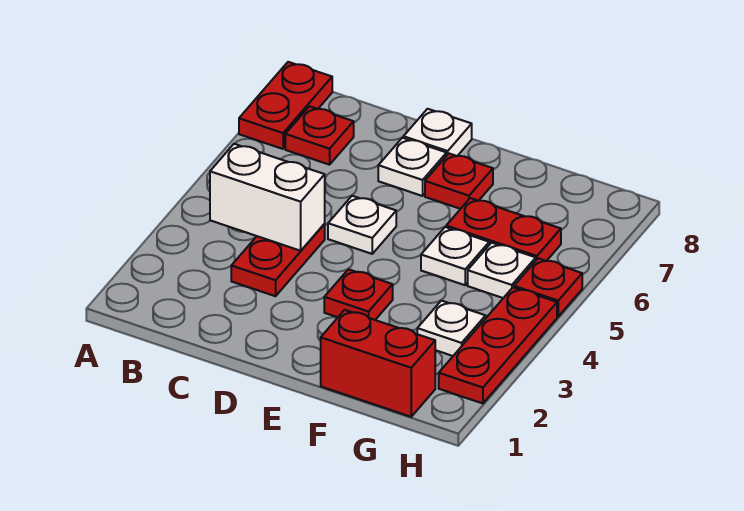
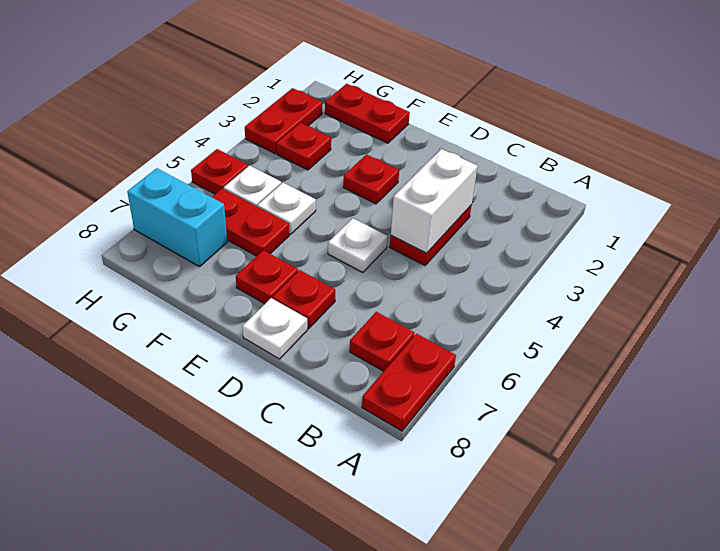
white brick B4:C4 level 2 -> white brick C3:C4 level 2
white plate D7 level 1 -> red plate D7 level 1
red brick F1:G1 level 1 -> red plate F1:G1 level 1
white plate G3 level 1 -> red plate G3 level 1
none -> cyan brick G7:H7 level 1
red plate H2:H4 level 1 -> red plate H2:H3 level 1

